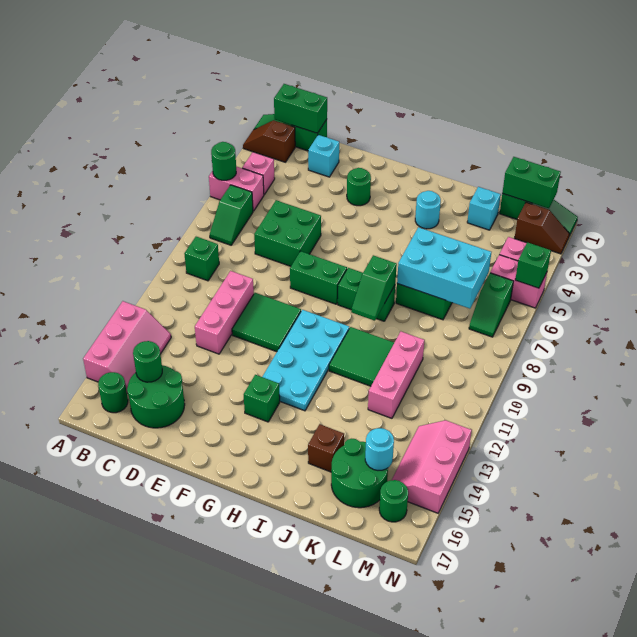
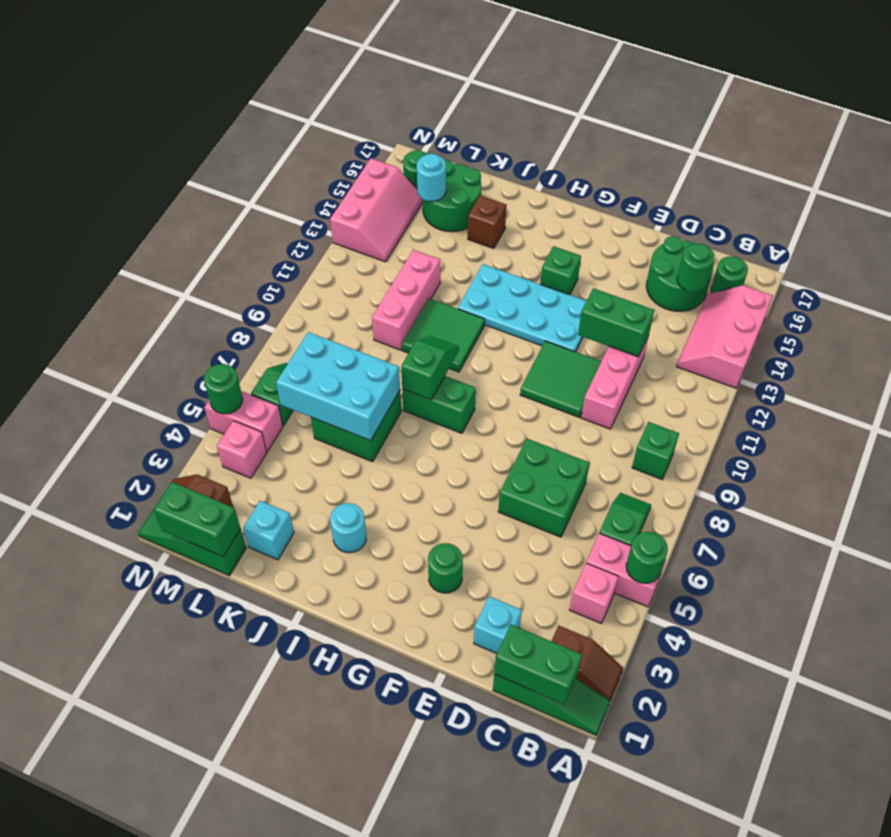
green brick F8:G8 level 1 -> green brick D12:E12 level 2
cyan plate G10:H13 level 1 -> cyan plate F12:I13 level 1
green brick N5 level 2 -> green round brick N5 level 2

